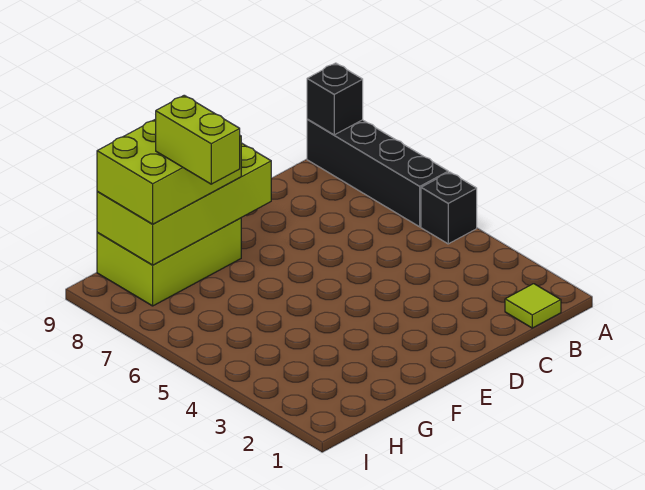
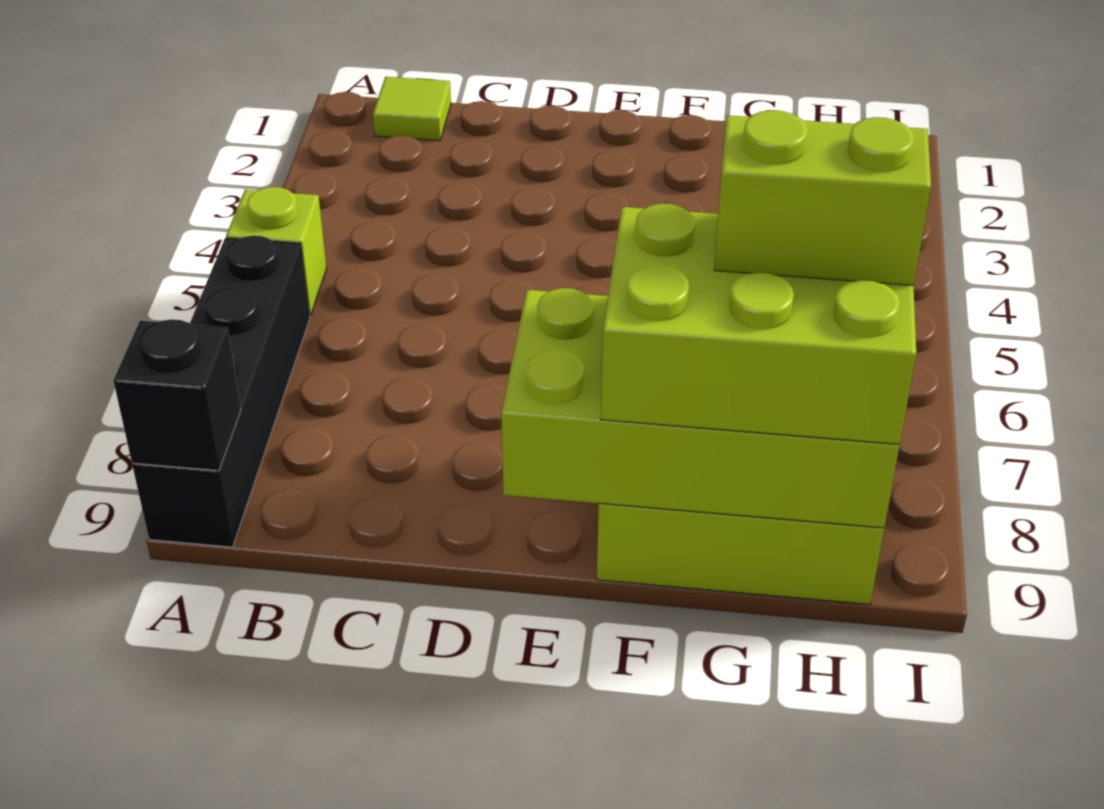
black brick A5 level 1 -> lime brick A5 level 1
lime brick G7:G8 level 4 -> lime brick G8:H8 level 4

